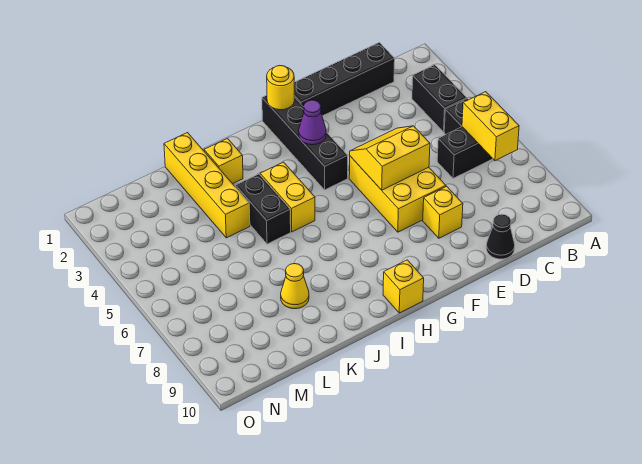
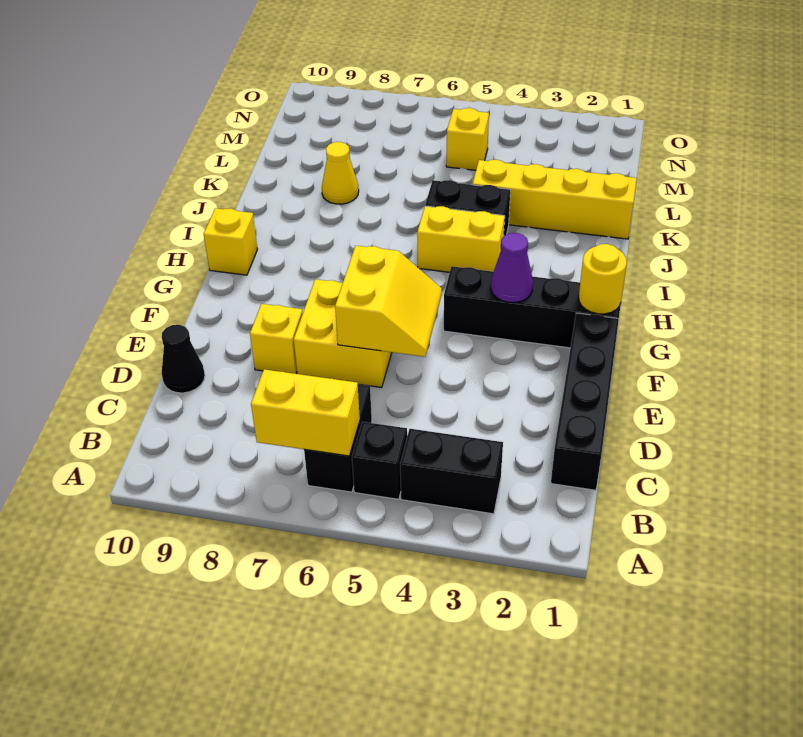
yellow brick E5:F7 level 1 -> yellow brick E6:F7 level 1
yellow brick J2 level 1 -> yellow brick M5 level 1

